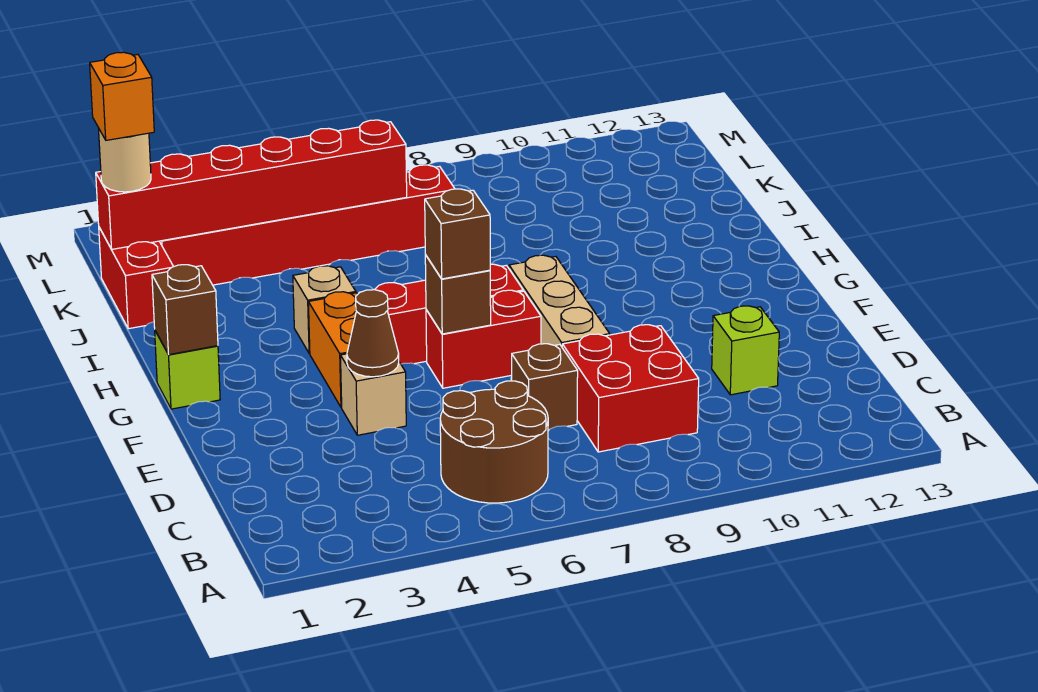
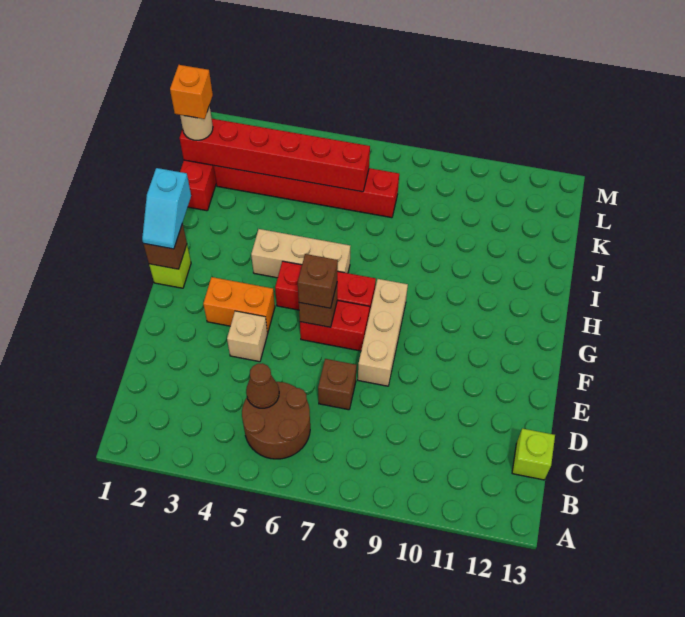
red brick C8:D9 level 1 -> none
lime brick D11 level 1 -> lime brick C13 level 1
brown cone E4 level 2 -> brown cone C5 level 2
orange brick F4:G4 level 1 -> orange brick F3:F4 level 1
none -> cyan slope G1:H1 level 3 top H
tan brick H4 level 1 -> tan brick H4:H6 level 1

